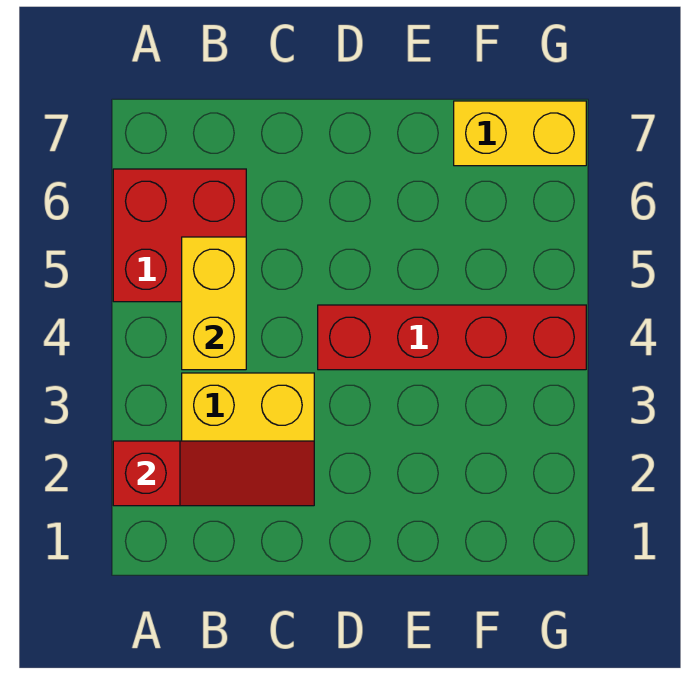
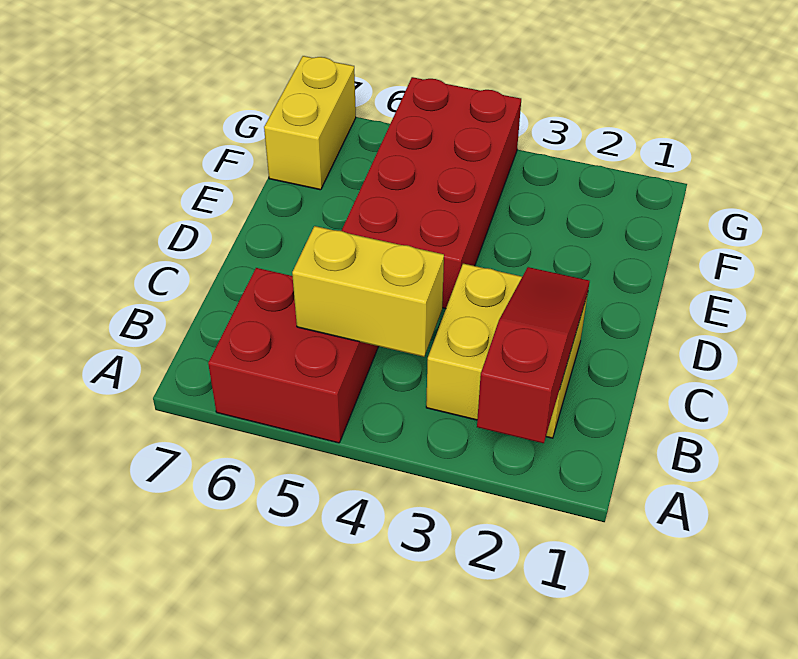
red brick D4:G4 level 1 -> red brick D4:G5 level 1

